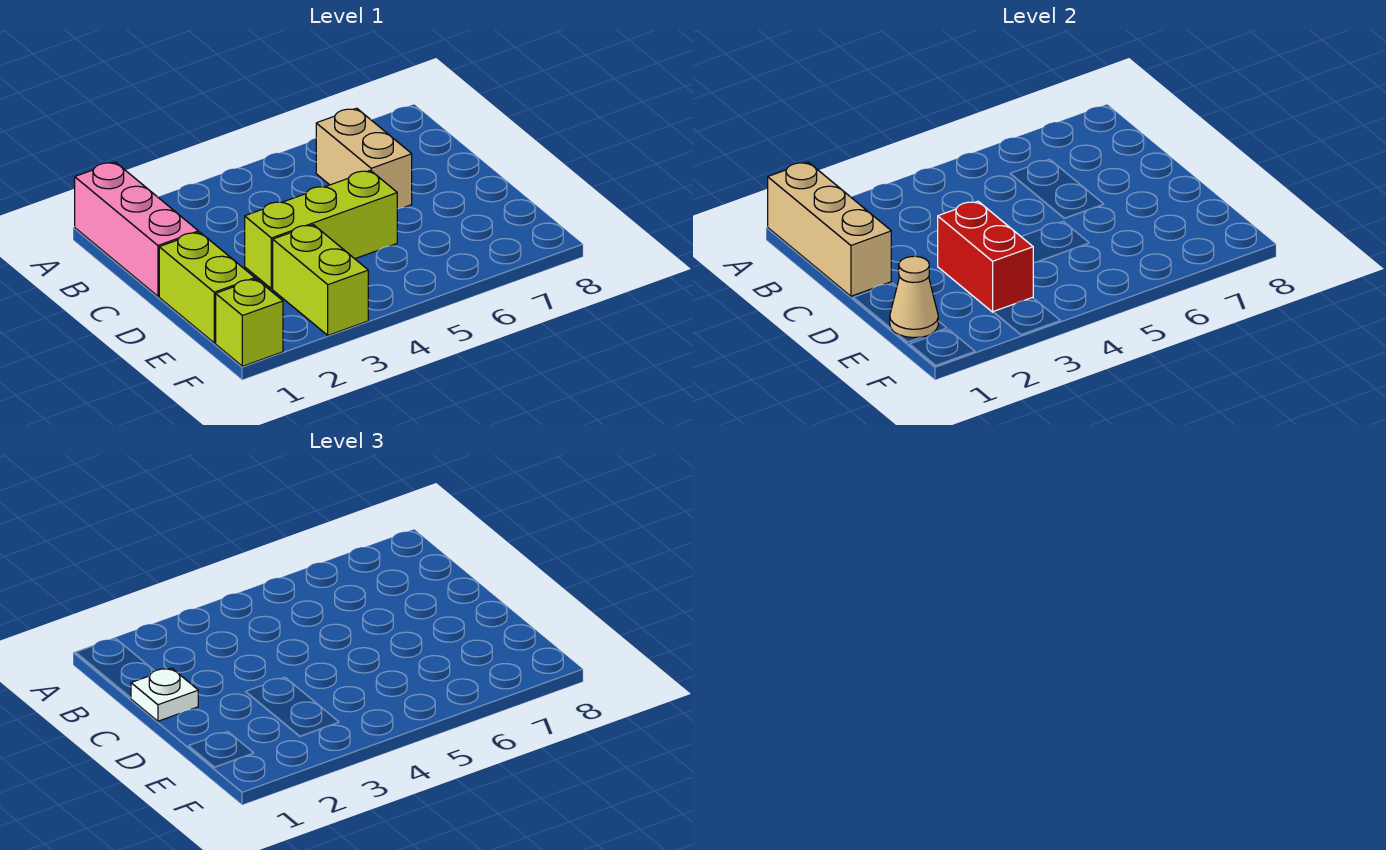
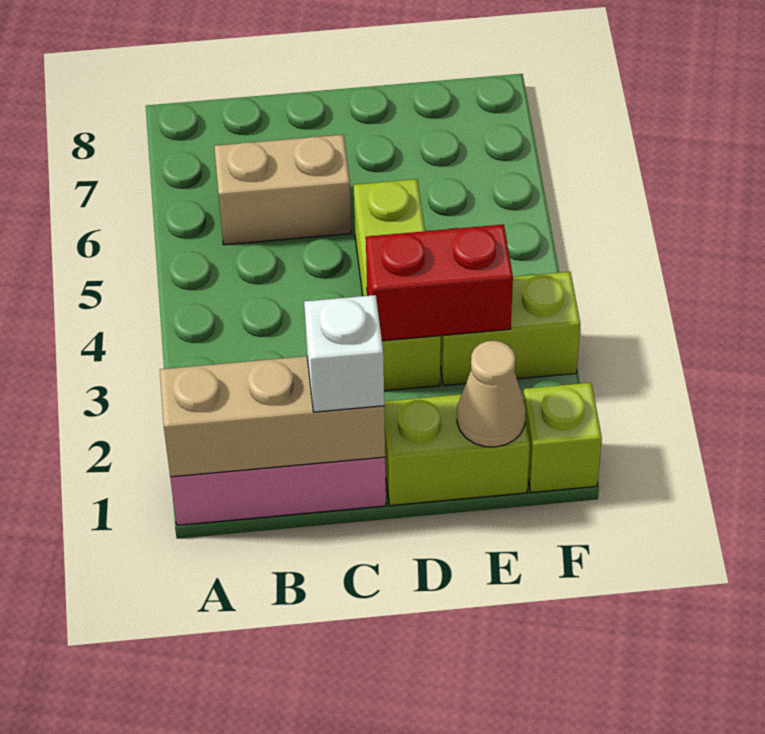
white plate C1 level 3 -> white brick C1 level 3

